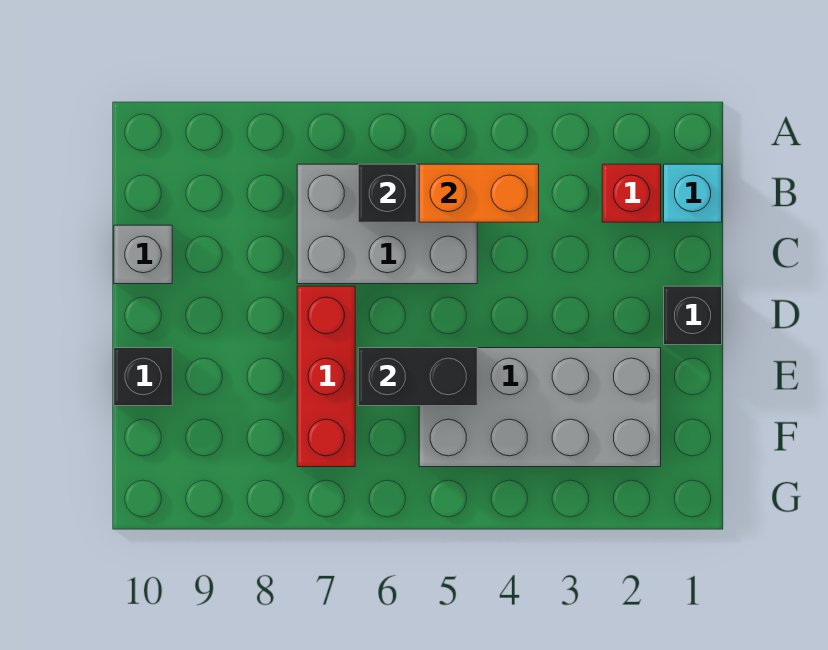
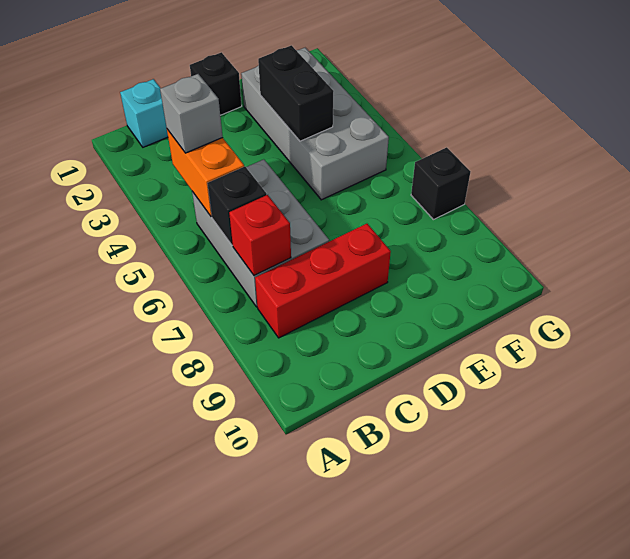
red brick B2 level 1 -> red brick B7 level 2
grey brick C10 level 1 -> grey brick B4 level 3
red brick D7:F7 level 1 -> red brick B8:D8 level 1
black brick E5:E6 level 2 -> black brick E3:E4 level 2
black brick E10 level 1 -> black brick G7 level 1

